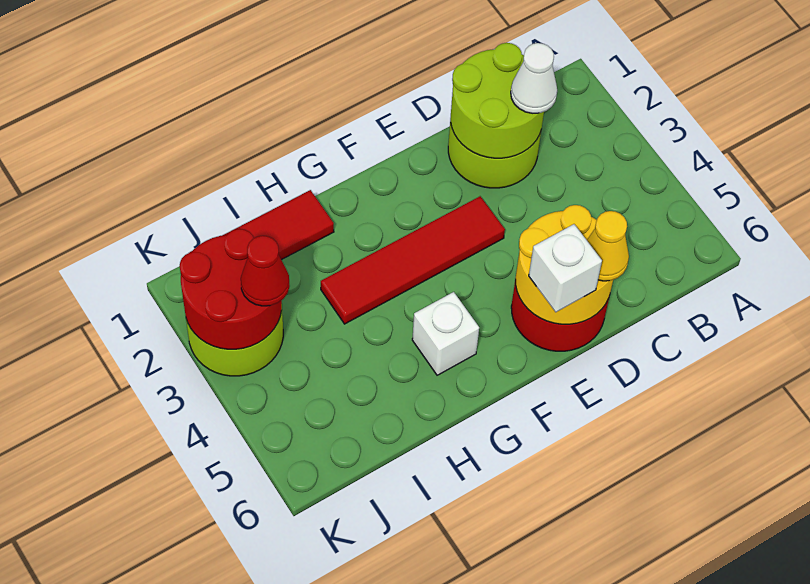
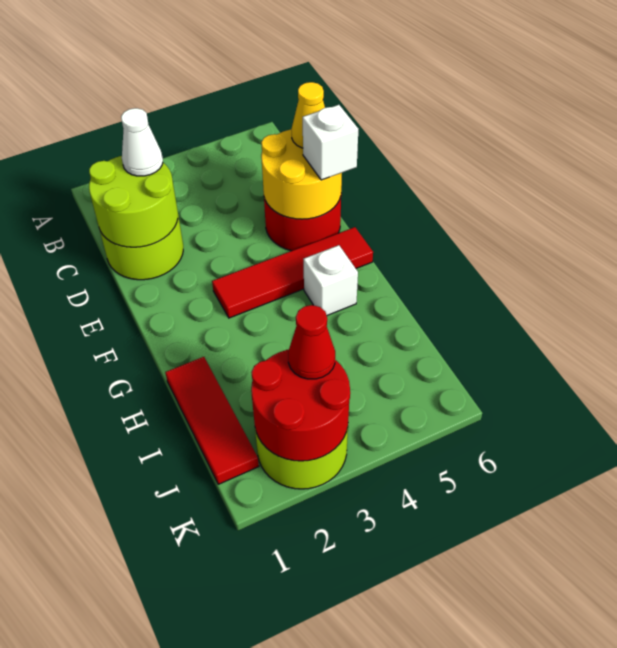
red tile E3:H3 level 1 -> red tile F3:F6 level 1

